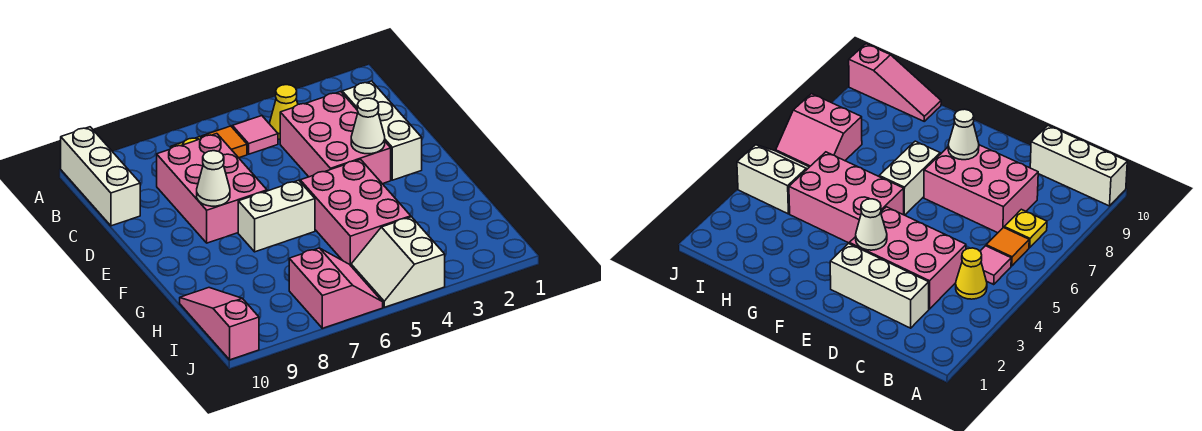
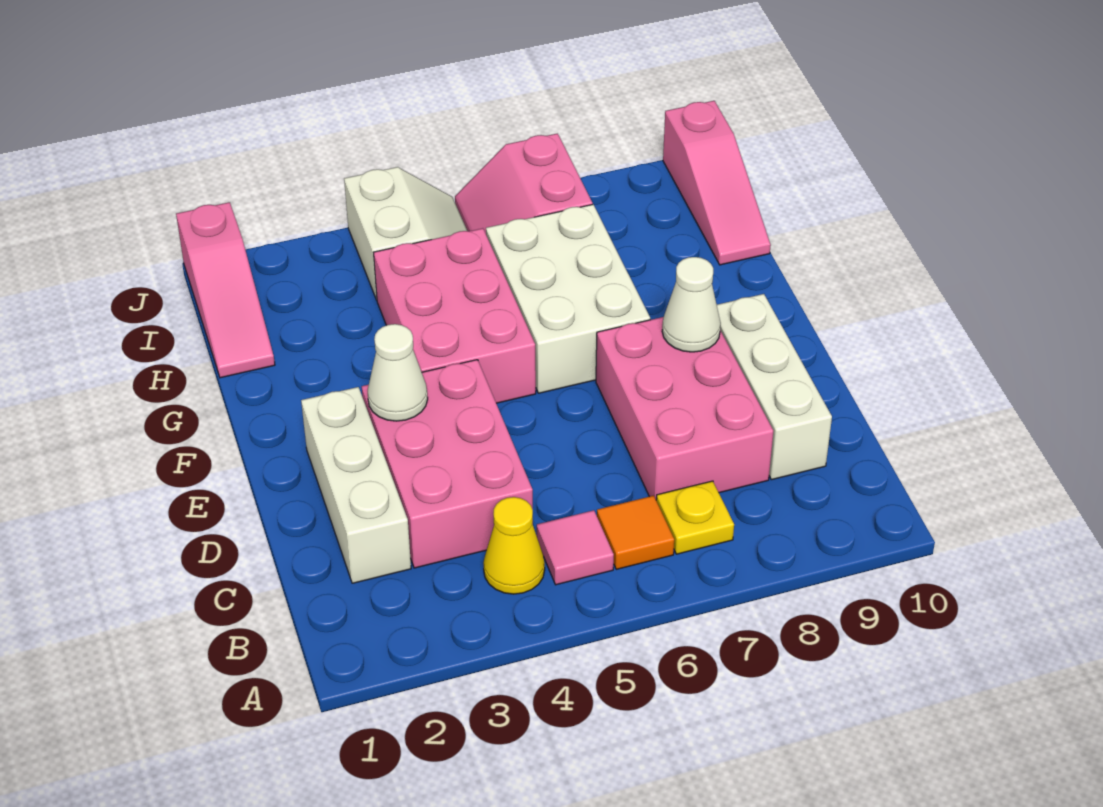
white brick A10:C10 level 1 -> white brick C9:E9 level 1
white brick F6:F7 level 1 -> white brick F6:H7 level 1
none -> pink slope H1:J1 level 1 top J

